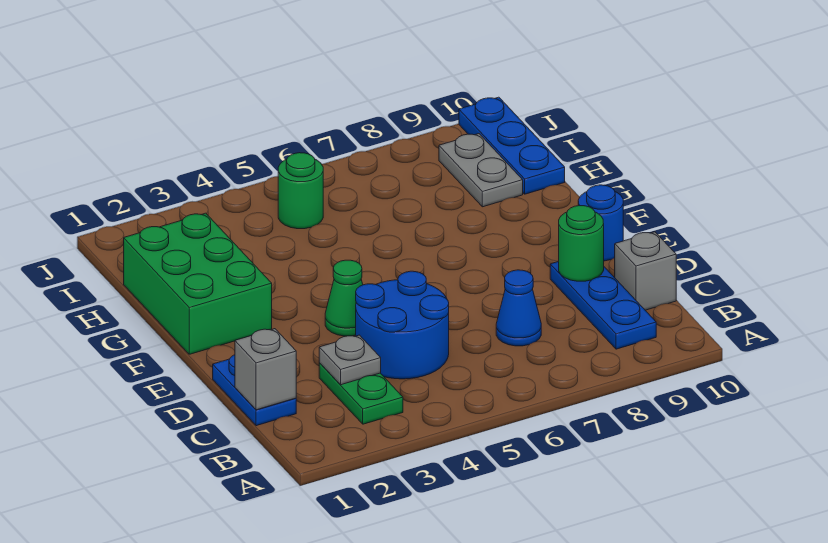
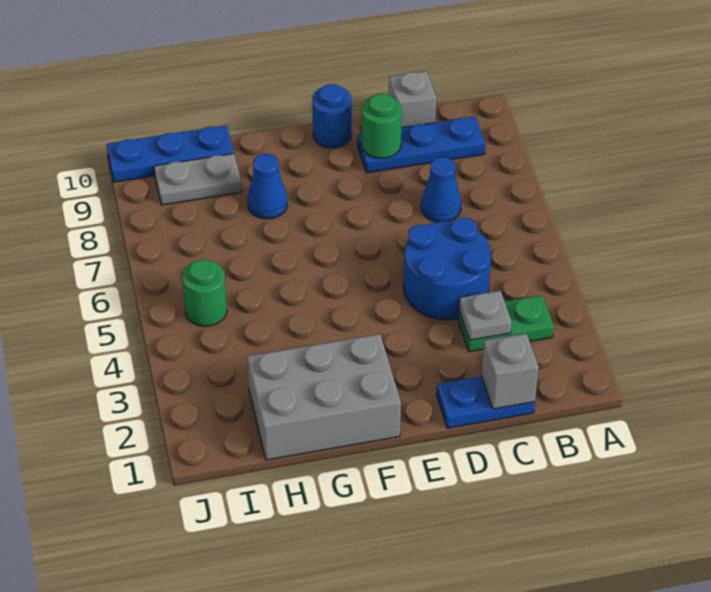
green cone E4 level 1 -> none
green brick F1:H2 level 1 -> grey brick F1:H2 level 1
none -> blue cone G8 level 1

